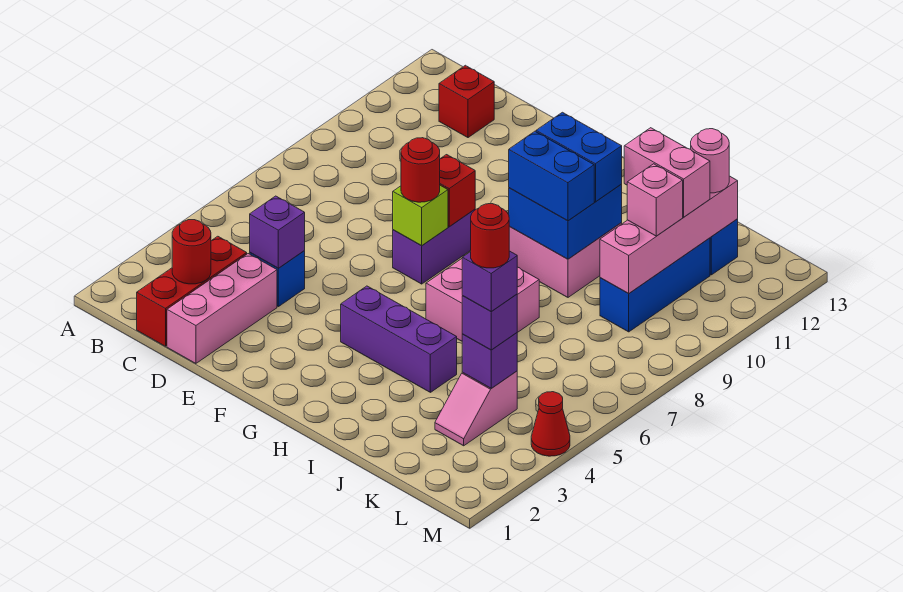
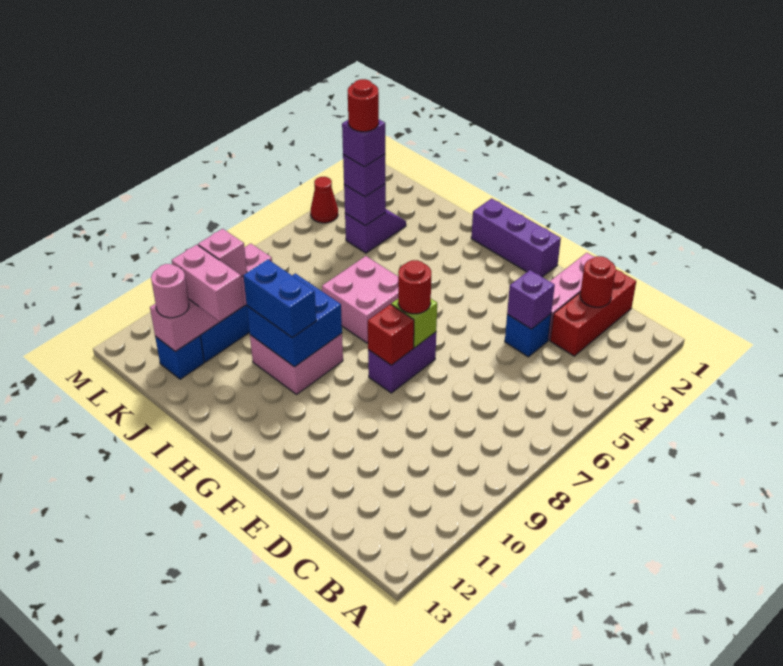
red brick C12 level 1 -> none
purple brick G4:I4 level 1 -> purple brick F1:H1 level 1
blue brick H9:I9 level 3 -> none
pink slope K3:K4 level 1 top 4 -> purple slope K3:K4 level 1 top 4

